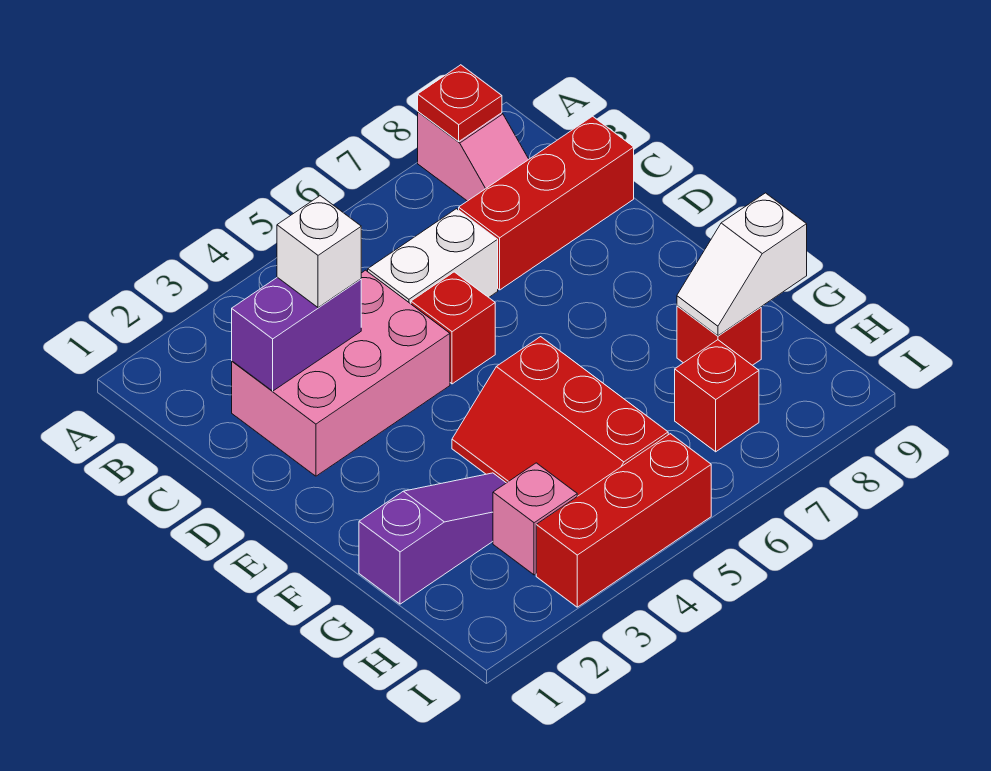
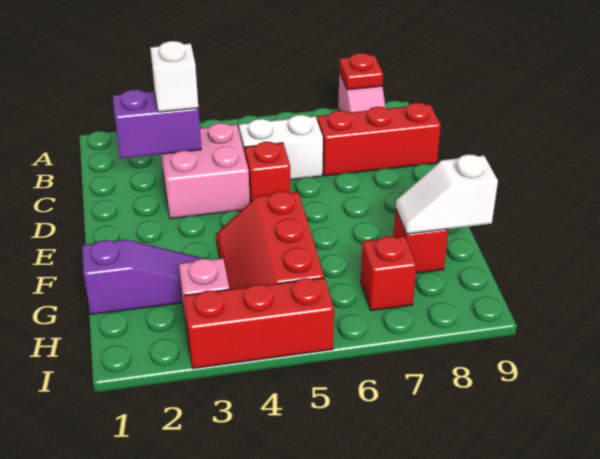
pink brick C2:D4 level 1 -> pink brick C3:D4 level 1

